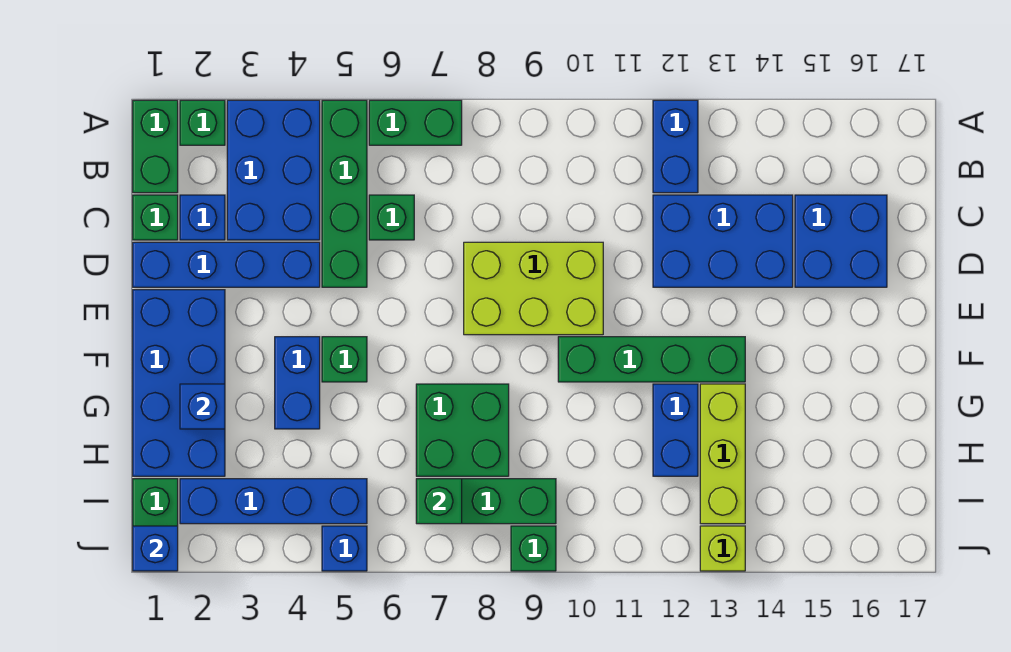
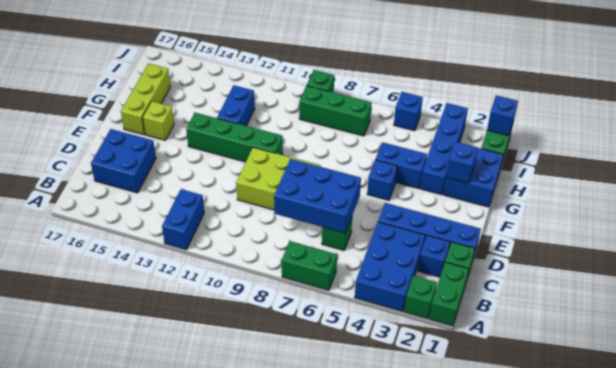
green brick A5:D5 level 1 -> none
blue brick C12:D14 level 1 -> blue brick C6:D8 level 2
blue brick E1:H2 level 1 -> blue brick G1:H2 level 1
blue brick F4:G4 level 1 -> blue brick G4:G5 level 1
green brick F5 level 1 -> blue brick F5 level 1
green brick G7:H8 level 1 -> none
lime brick G13:I13 level 1 -> lime brick F16:H16 level 1
blue brick I2:I5 level 1 -> blue brick G3:J3 level 1
green brick I7 level 2 -> none
lime brick J13 level 1 -> lime brick F15 level 1

